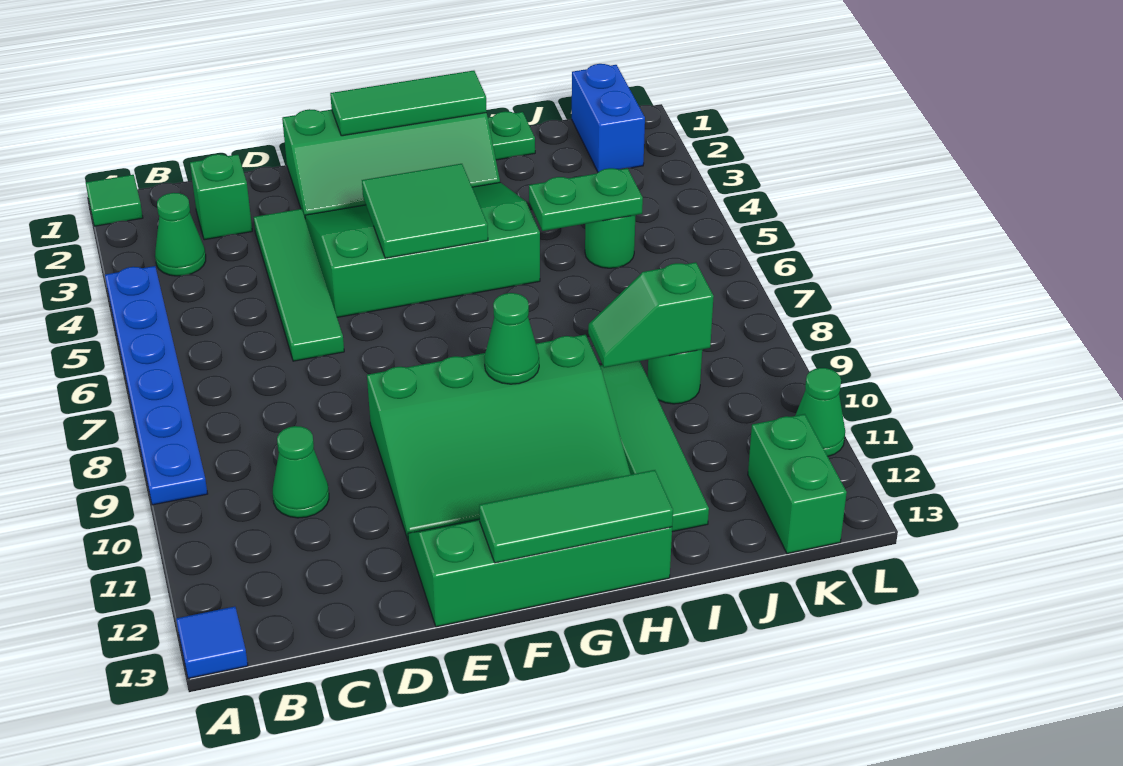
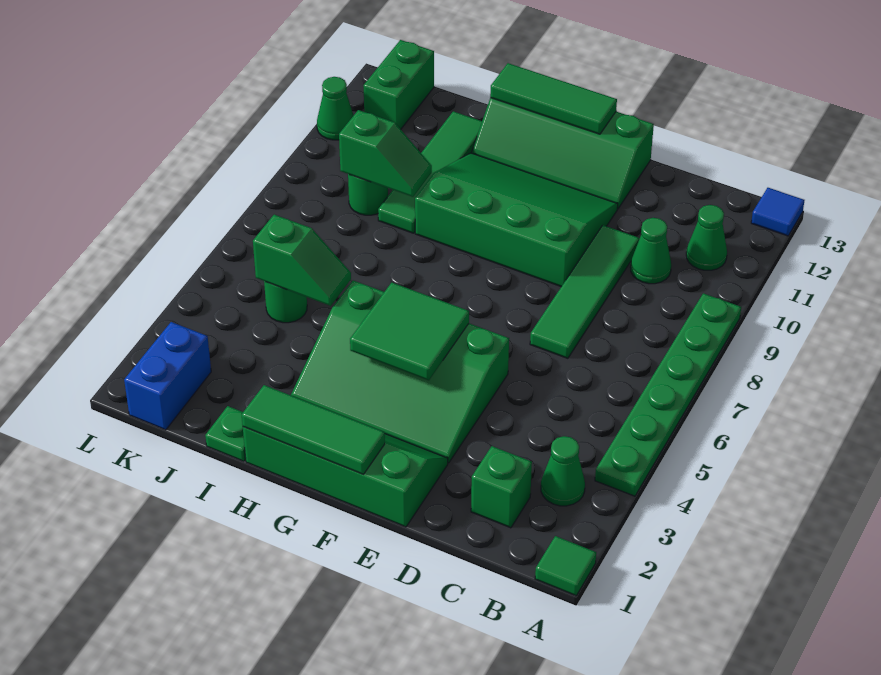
blue plate A4:A9 level 1 -> green plate A4:A9 level 1
green tile D3:D6 level 1 -> green tile D7:D10 level 1
green cone G9 level 2 -> green cone B11 level 1
green plate I5:J5 level 2 -> green slope I5:J5 level 2 top J

